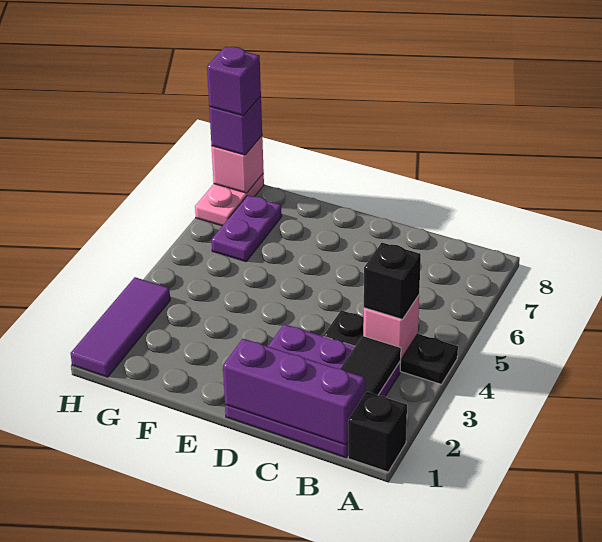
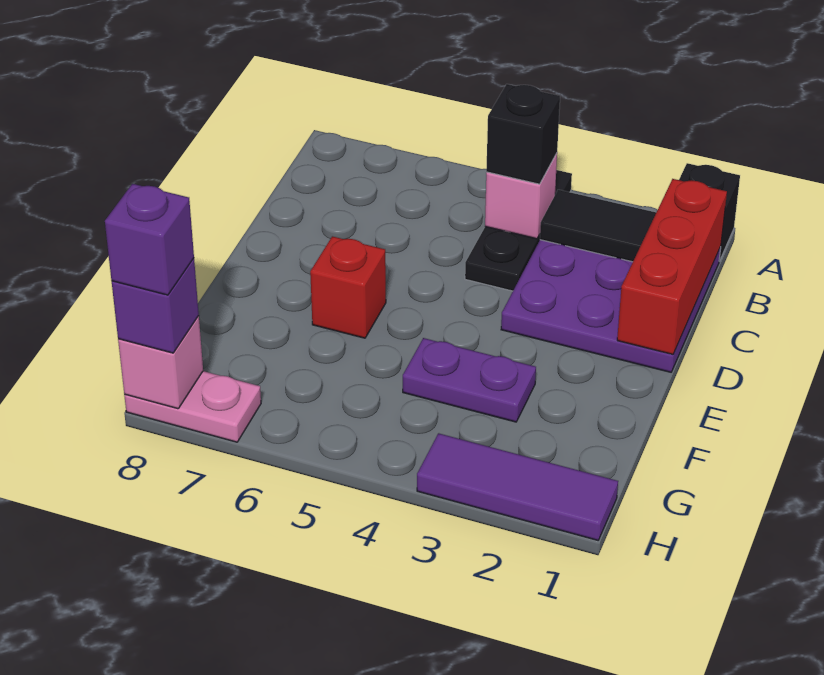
purple brick B1:D1 level 2 -> red brick B1:D1 level 2
none -> red brick E6 level 1
purple plate G6:G7 level 1 -> purple plate F3:F4 level 1

